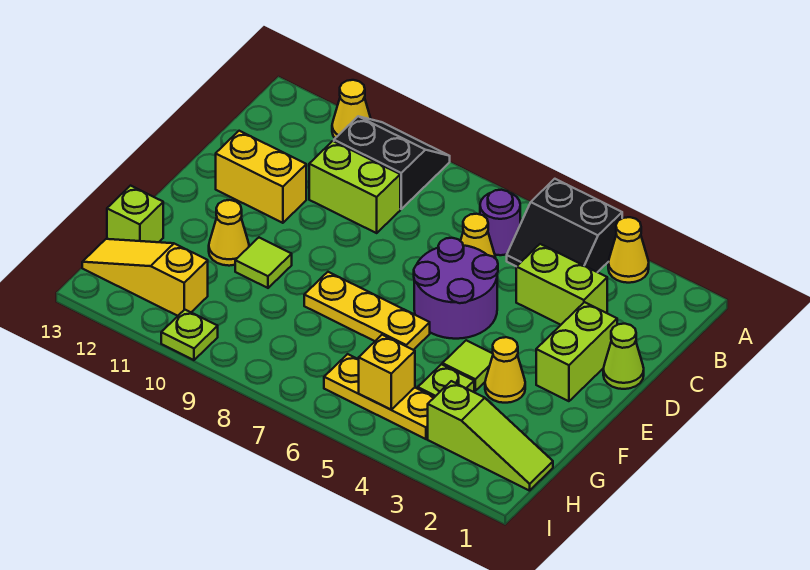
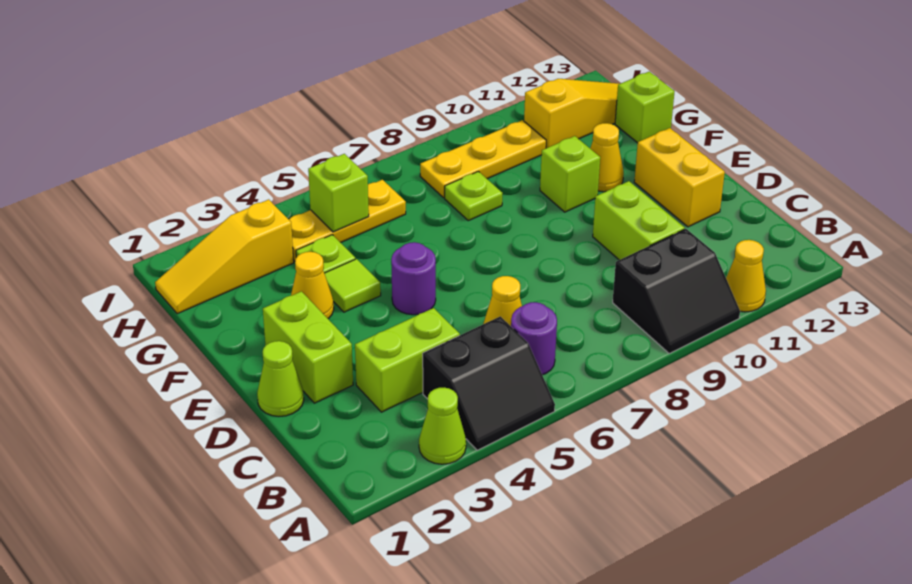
yellow cone A3 level 1 -> lime cone A3 level 1
black slope A4:B5 level 1 top A -> black slope A4:B5 level 1 top B
lime brick C9:C10 level 1 -> lime brick C10:D10 level 1
purple round brick D5:E6 level 1 -> purple round brick E5 level 1
yellow brick D11:D12 level 1 -> yellow brick D12:E12 level 1
yellow plate F6:F8 level 1 -> yellow plate H8:H10 level 1
lime tile F10 level 1 -> lime brick F10 level 1
lime slope H1:H3 level 1 top 3 -> yellow slope H1:H3 level 1 top 3
yellow brick H5 level 2 -> lime brick H5 level 2
lime plate I10 level 1 -> lime plate G8 level 1

